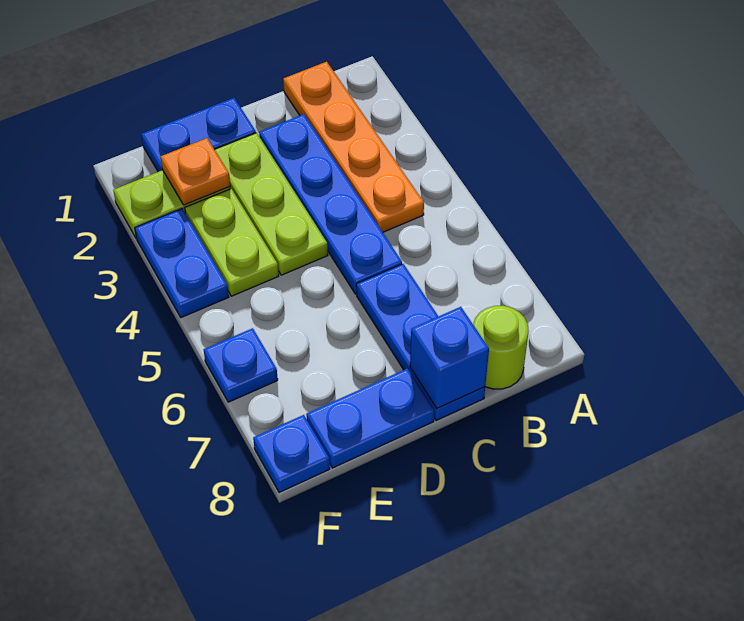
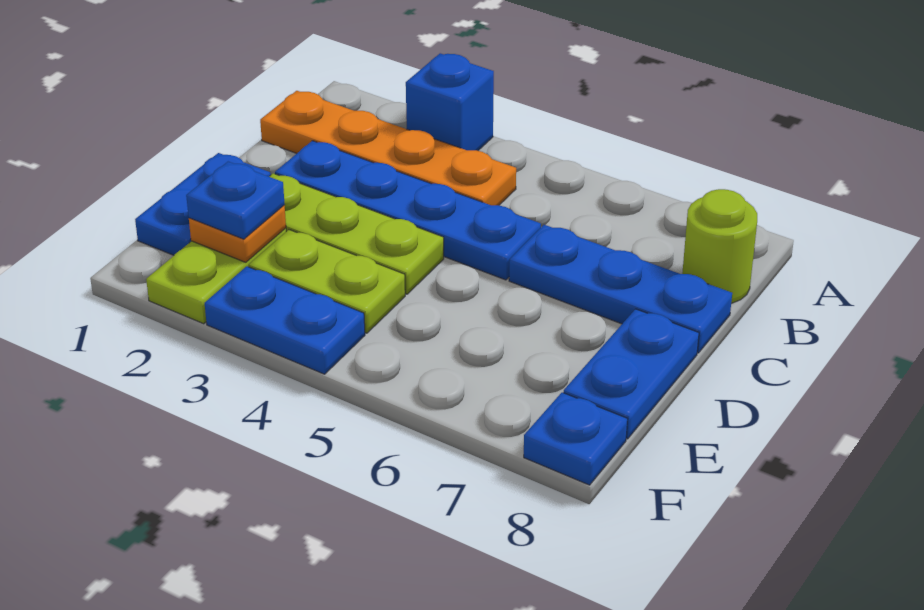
blue brick C8 level 2 -> blue brick A3 level 1
blue plate F6 level 1 -> blue plate E2 level 3

